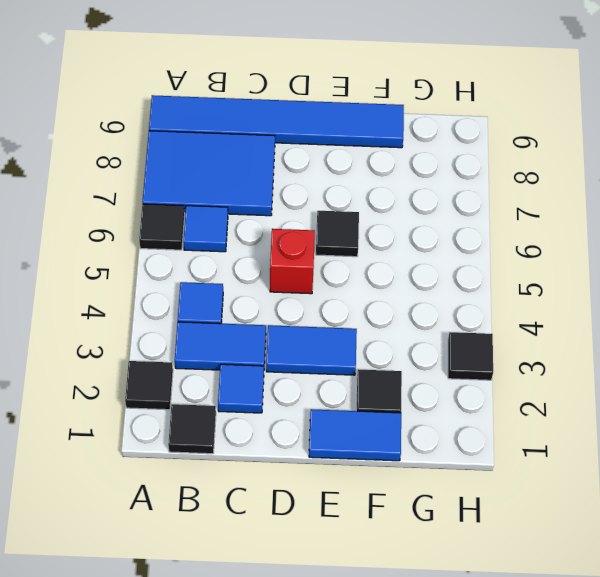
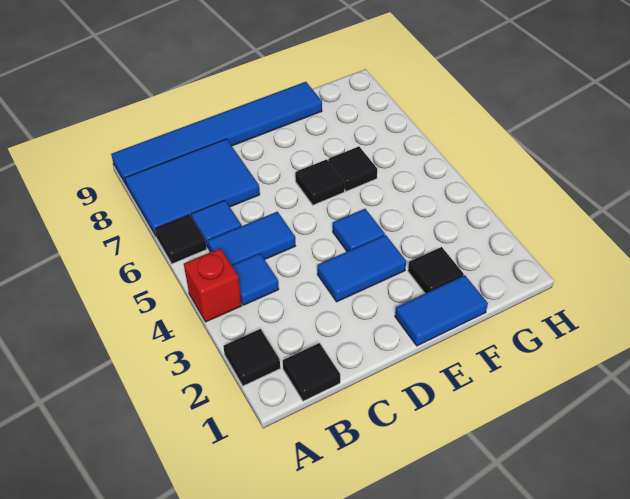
blue tile B3:C3 level 1 -> blue tile B5:C5 level 1
blue tile C2 level 1 -> blue tile E4 level 1
red brick D5 level 1 -> red brick A4 level 1
black tile H3 level 1 -> black tile F6 level 1

